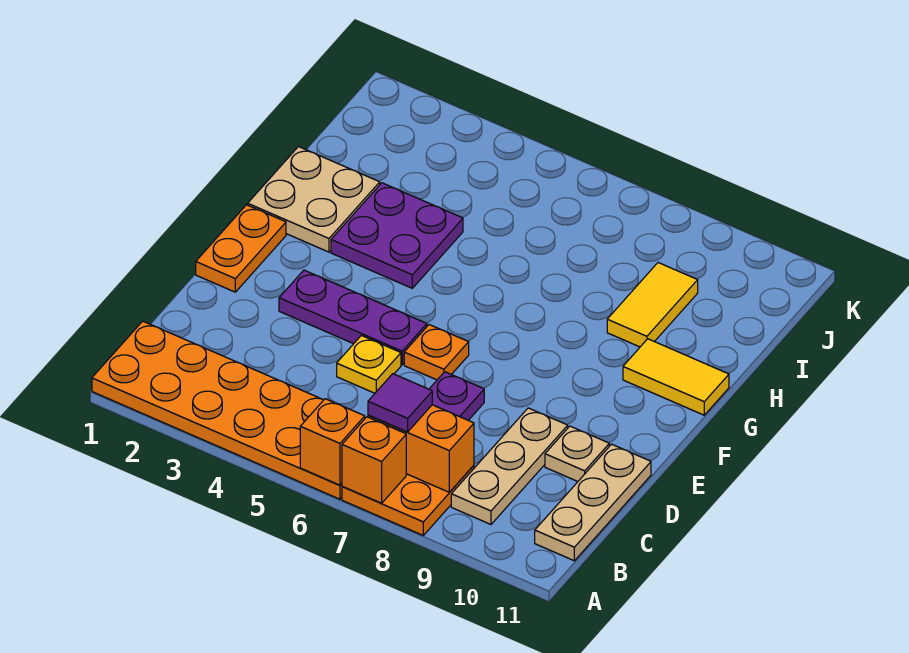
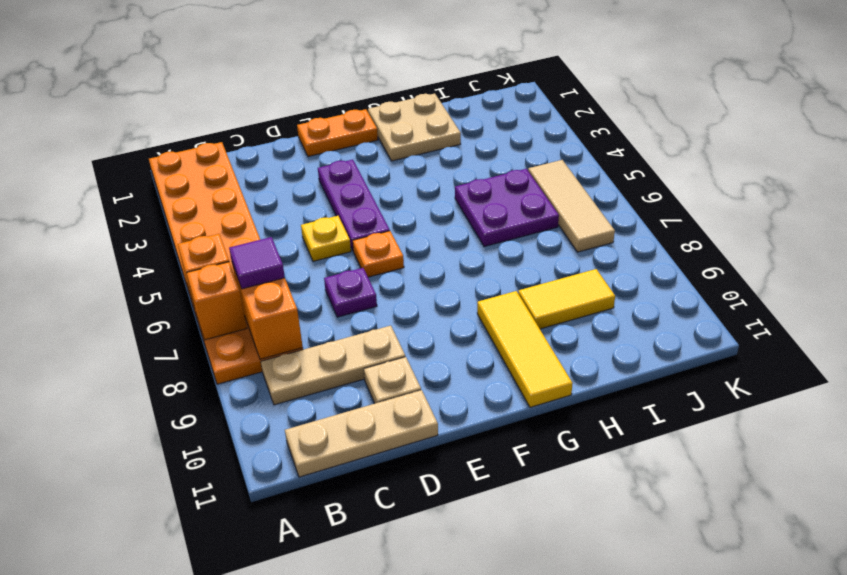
purple plate G3:H4 level 1 -> purple plate H5:I6 level 1
yellow tile G10:G11 level 1 -> yellow tile G9:G11 level 1
none -> tan tile J5:J7 level 1

